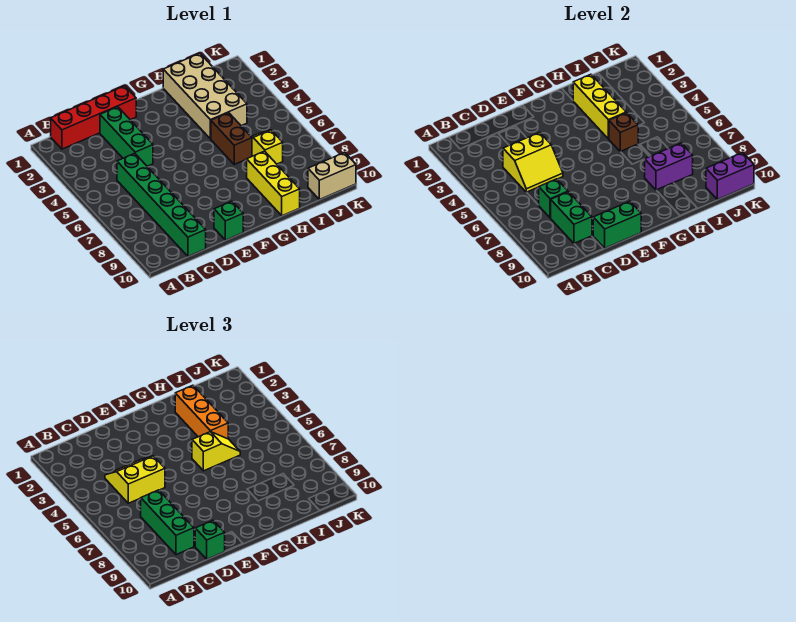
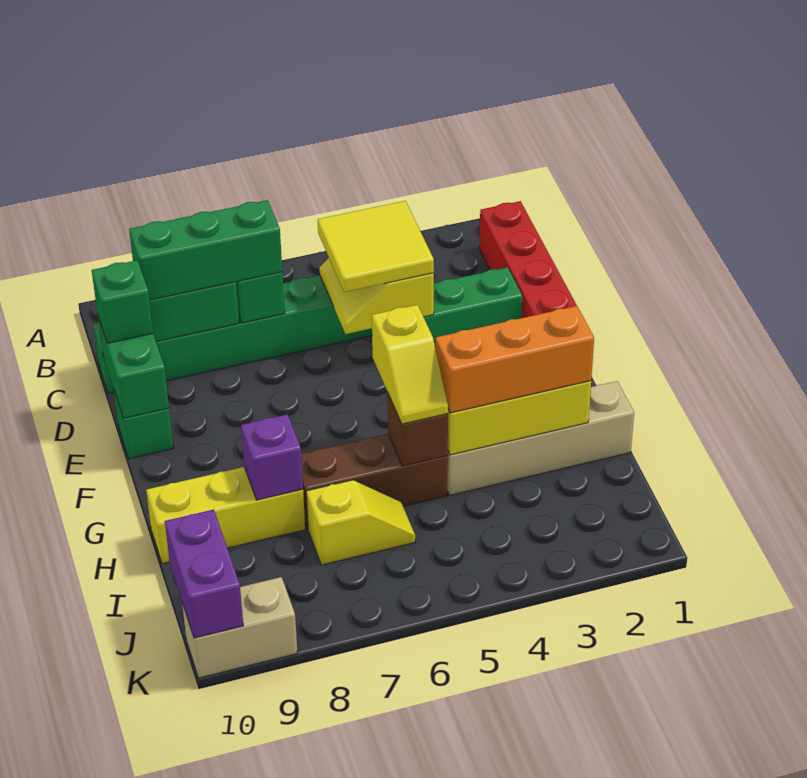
yellow slope C4:D5 level 3 top 5 -> yellow tile C4:D5 level 3
tan brick H1:I4 level 1 -> tan brick H1:H4 level 1
brown brick H5:H6 level 1 -> brown brick H5:H7 level 1
purple brick H8:I8 level 2 -> purple brick H8 level 2
tan brick J10:K10 level 1 -> tan brick K9:K10 level 1

